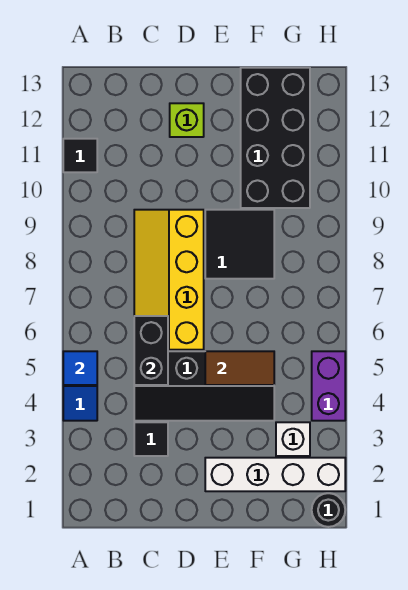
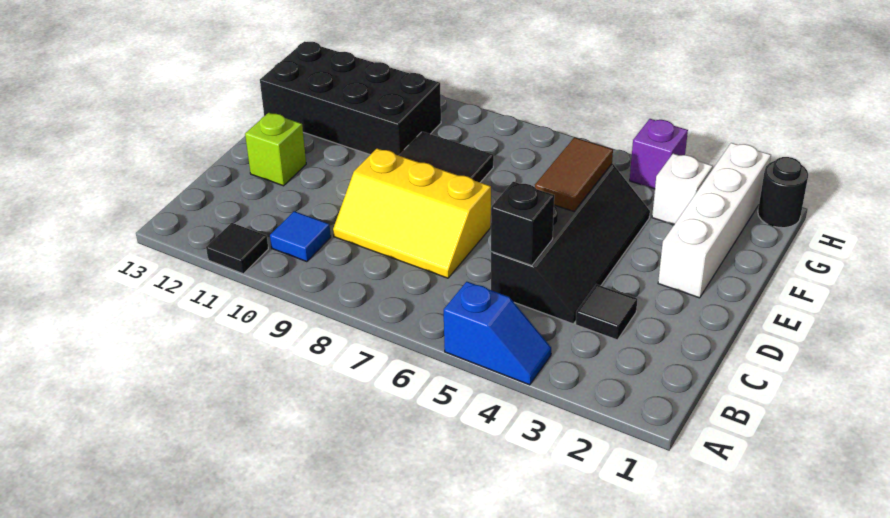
blue tile A5 level 2 -> blue tile B10 level 1
black brick C5:C6 level 2 -> black brick C5 level 2
yellow slope C6:D9 level 1 top D -> yellow slope C7:D9 level 1 top D
purple brick H4:H5 level 1 -> purple brick H4 level 1

